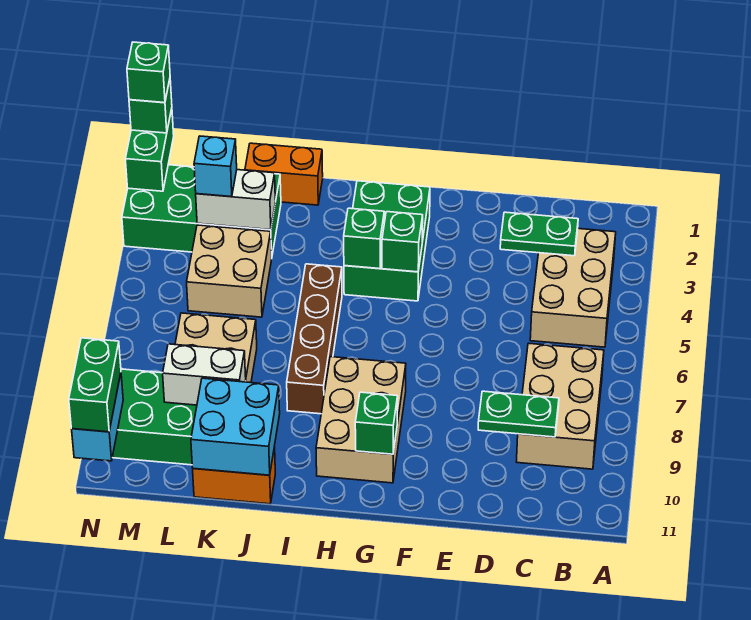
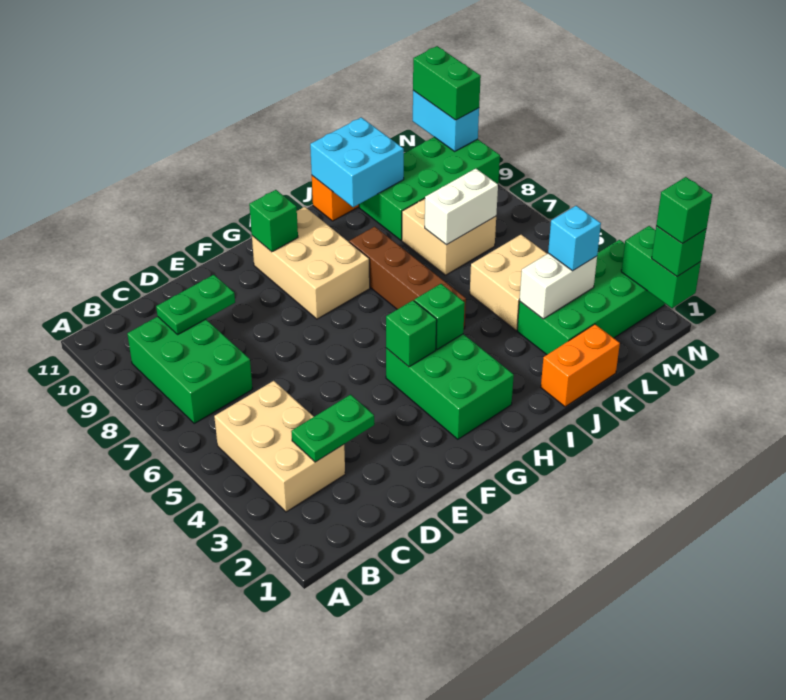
tan brick B7:C9 level 1 -> green brick B7:C9 level 1
white brick K9:L9 level 2 -> white brick K7:L7 level 2

